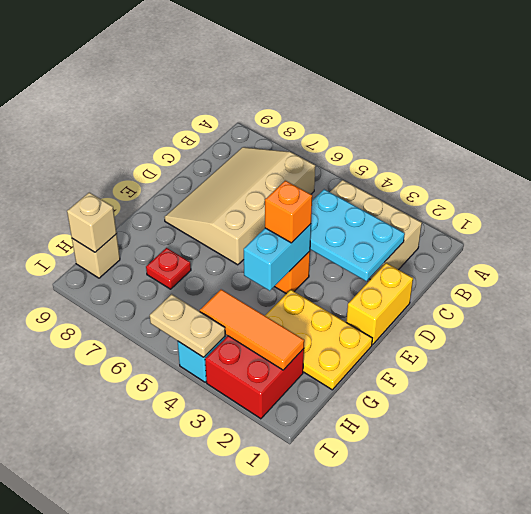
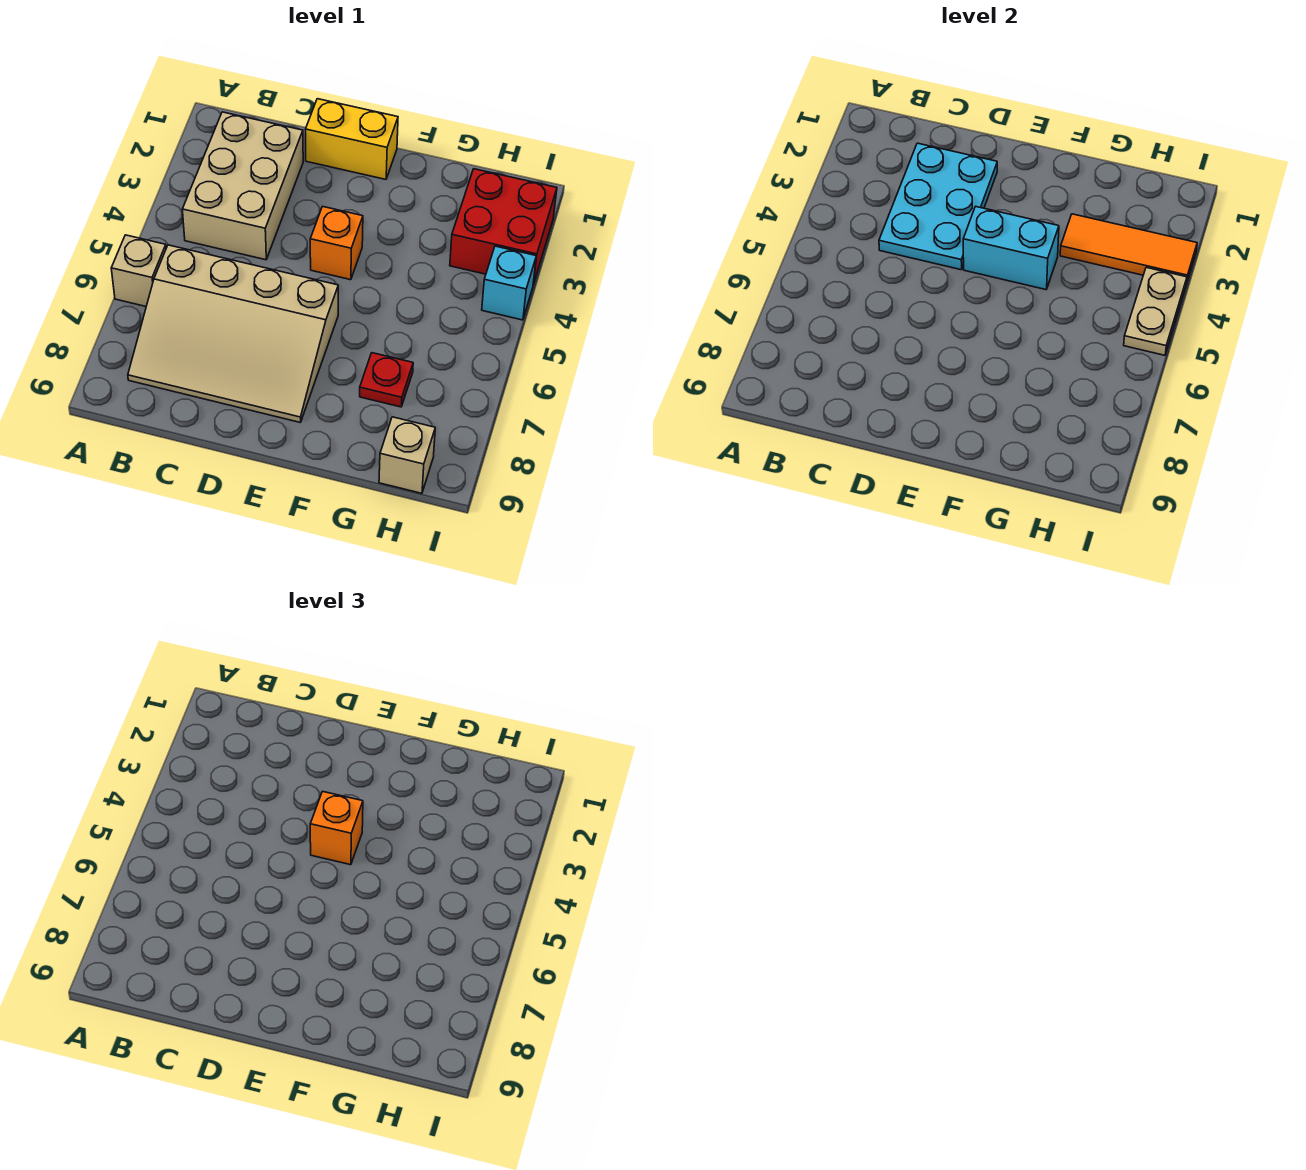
yellow plate F1:G3 level 1 -> none
orange tile H2:H4 level 2 -> orange tile G3:I3 level 2
tan brick H9 level 2 -> tan brick A6 level 1

